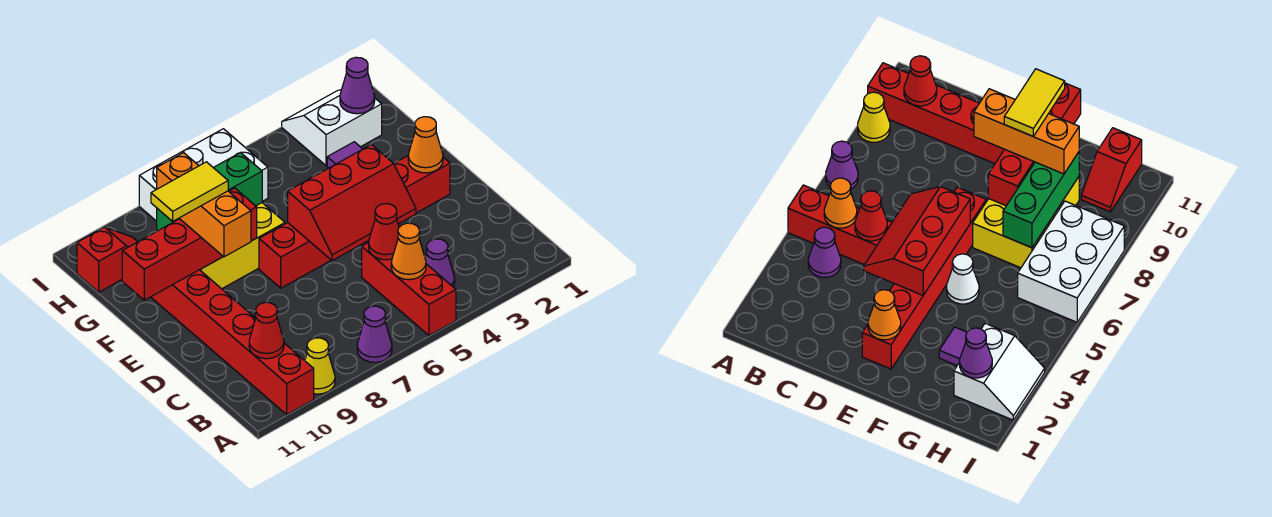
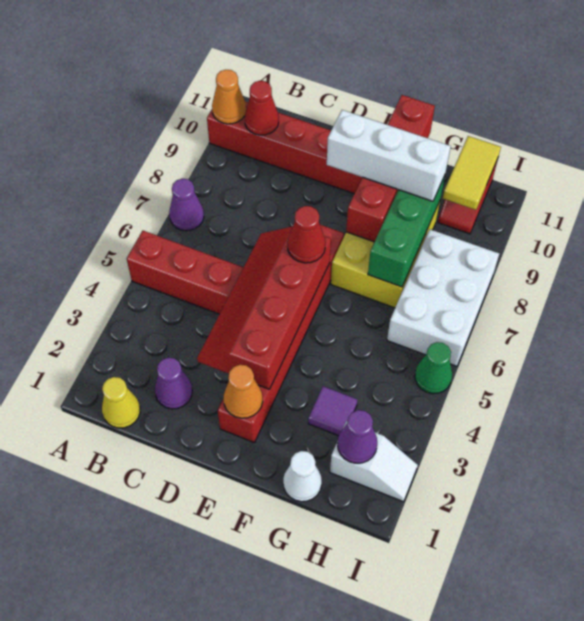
yellow cone A9 level 1 -> yellow cone B1 level 1
purple cone B4 level 1 -> purple cone C2 level 1
orange cone B5 level 2 -> orange cone A10 level 2
red cone C5 level 2 -> red cone E6 level 3
red slope D4:E6 level 2 top E -> red slope D3:E6 level 2 top E
orange brick E9:G9 level 3 -> white brick E9:G9 level 3
white cone F5 level 1 -> white cone G1 level 1
yellow tile F9:F10 level 4 -> yellow tile H10:H11 level 2
white slope H2:I3 level 1 top H -> white slope H2:I2 level 1 top H
none -> green cone I5 level 1

